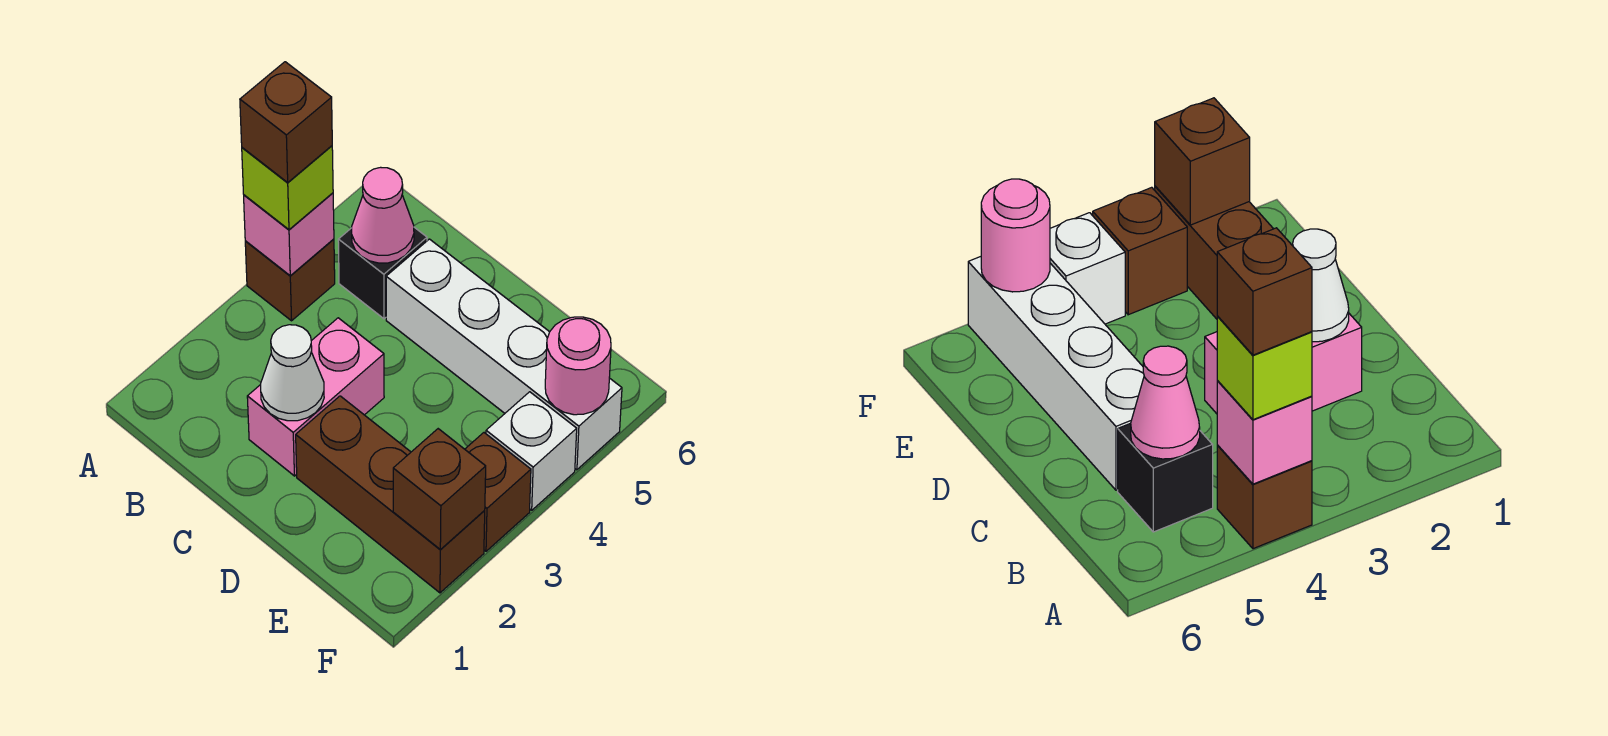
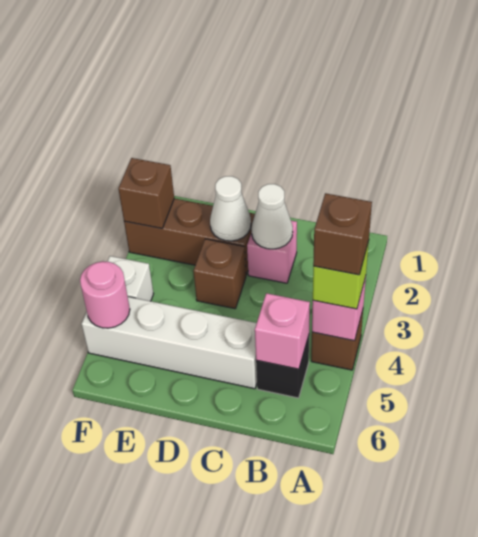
pink cone B5 level 2 -> pink brick B5 level 2
pink brick C2:C3 level 1 -> pink brick C2 level 1
none -> white cone D2 level 2
brown brick F3 level 1 -> brown brick D3 level 1

